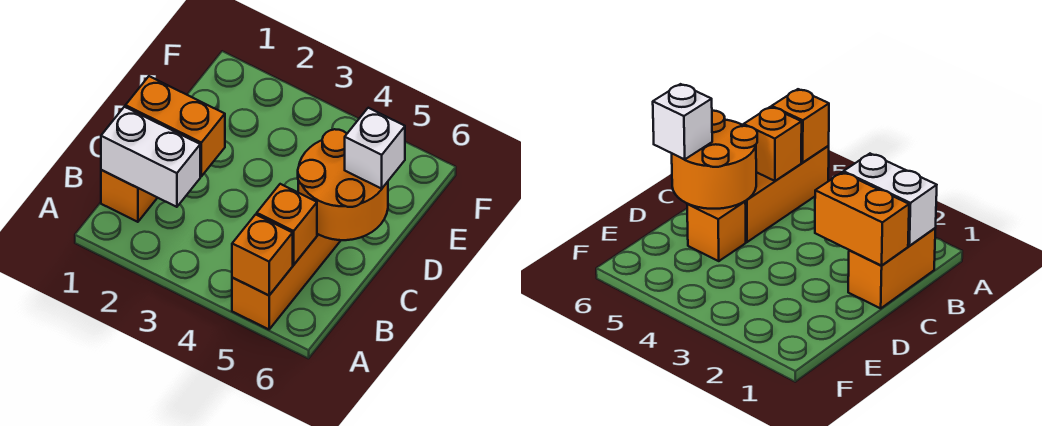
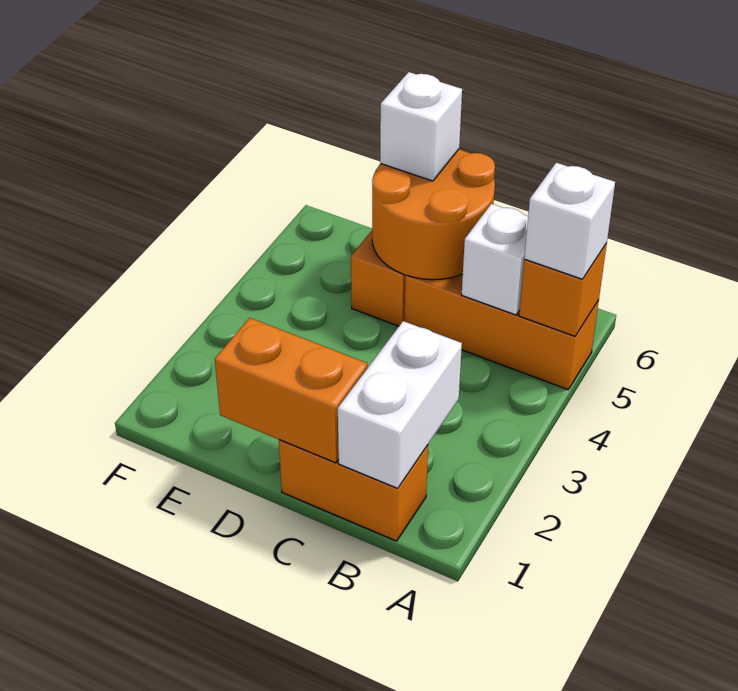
none -> white brick A5 level 3
orange brick B5 level 2 -> white brick B5 level 2
orange brick C1:C2 level 2 -> orange brick C1:D1 level 2

